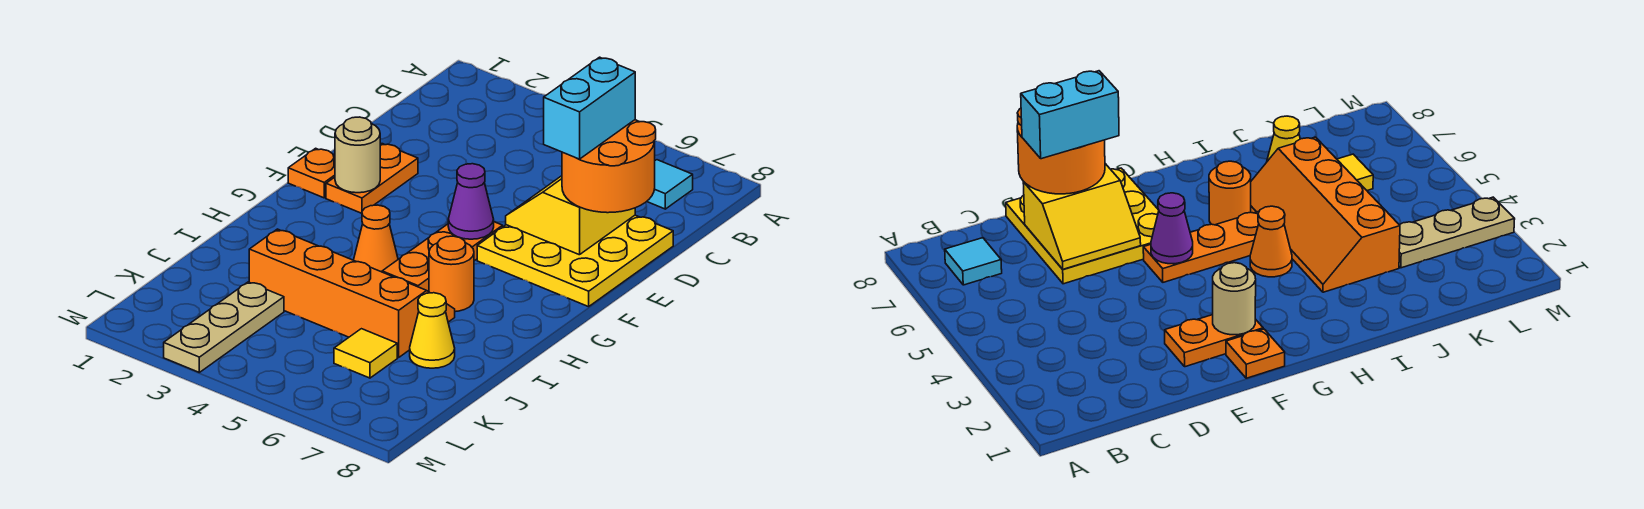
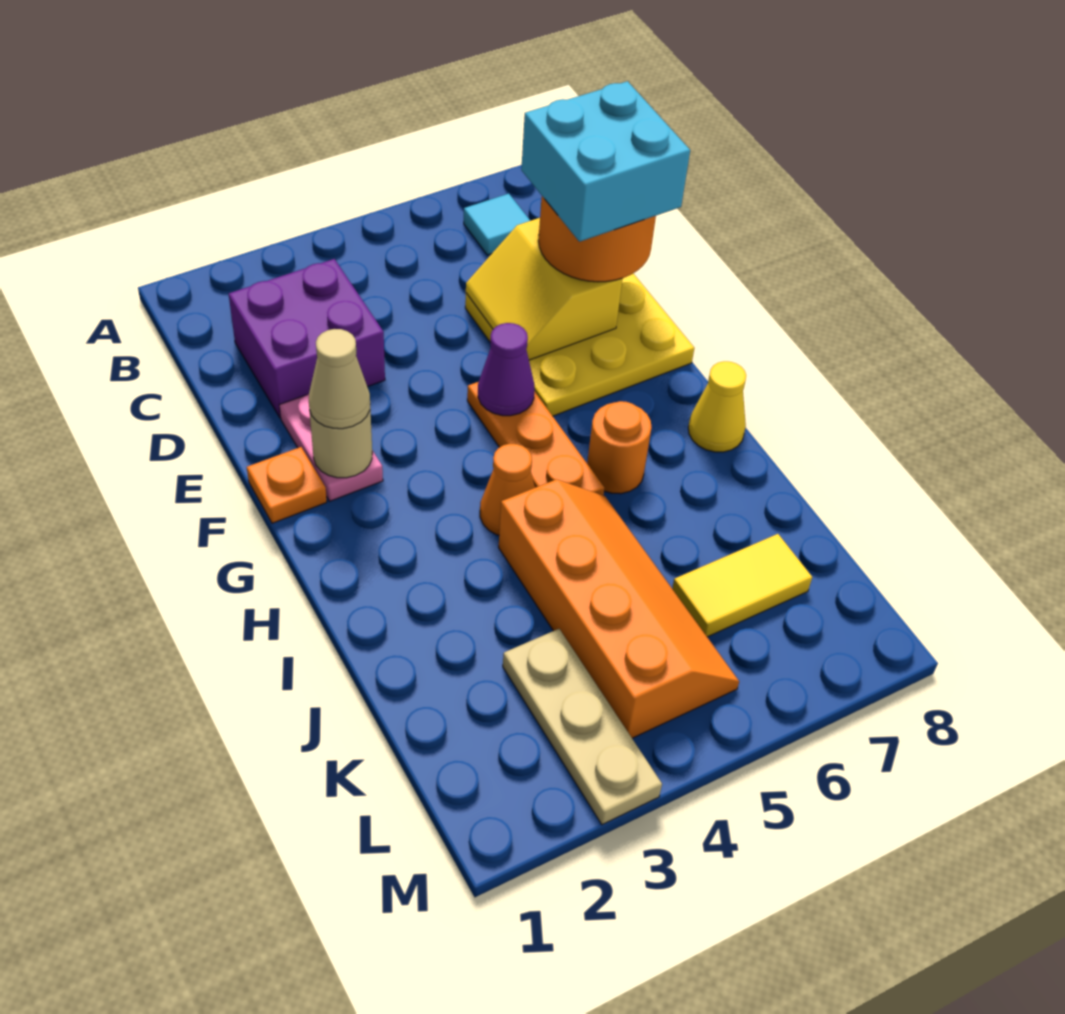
none -> purple brick C2:D3 level 1
cyan brick D7:E7 level 4 -> cyan brick D7:E8 level 4
orange plate E2:F2 level 1 -> pink plate E2:F2 level 1
none -> tan cone F2 level 3
orange slope I3:J6 level 1 top J -> orange slope I4:L5 level 1 top 4
yellow cone J7 level 1 -> yellow cone H8 level 1
yellow tile K6 level 1 -> yellow tile K6:K7 level 1

